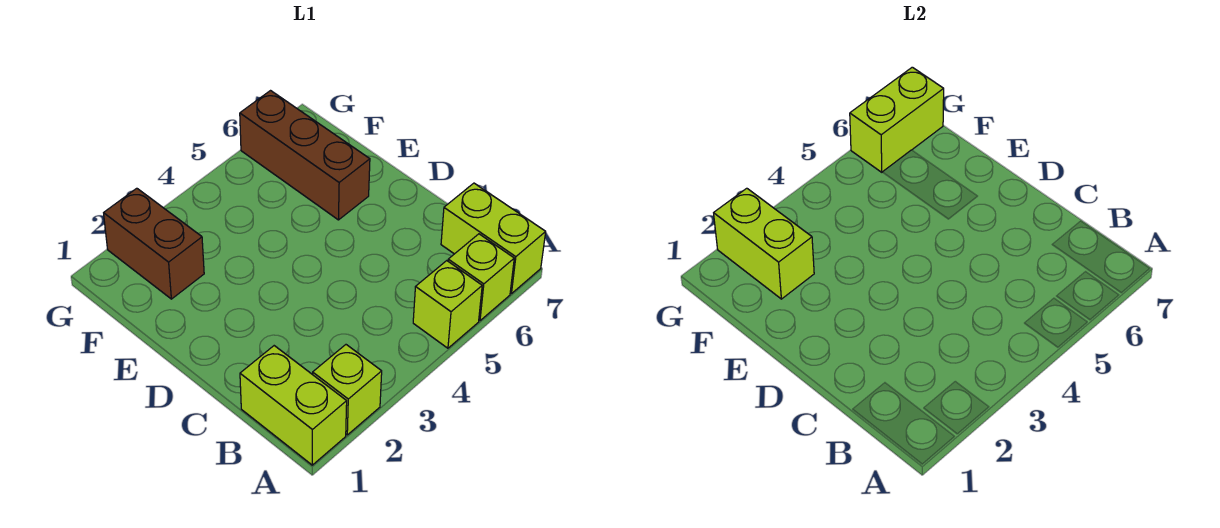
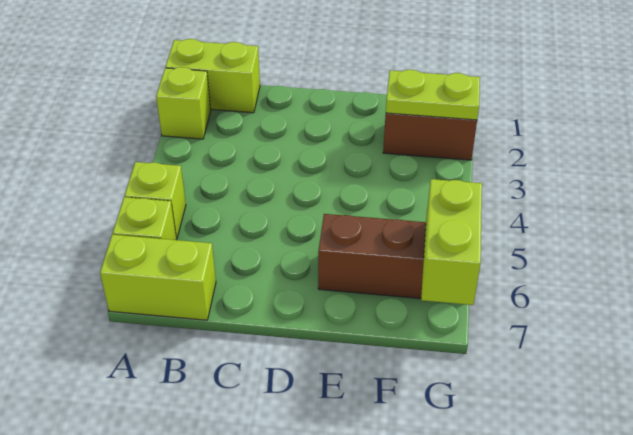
lime brick F2:G2 level 2 -> lime plate F2:G2 level 2

